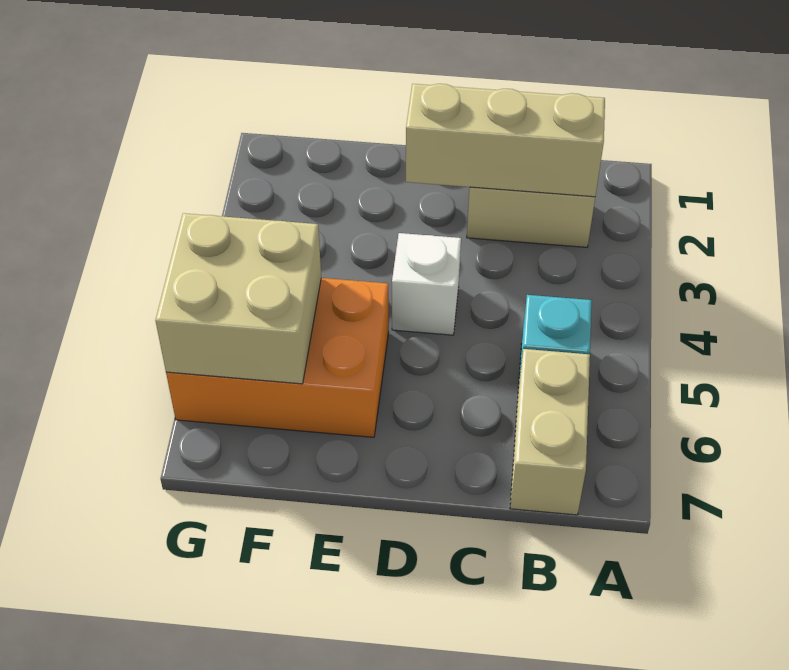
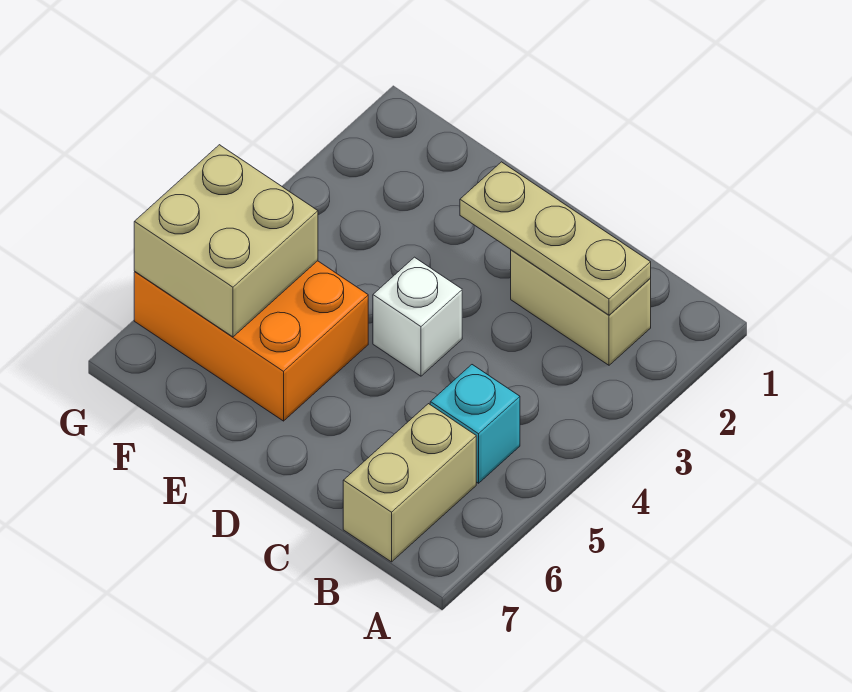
tan brick B2:D2 level 2 -> tan plate B2:D2 level 2

